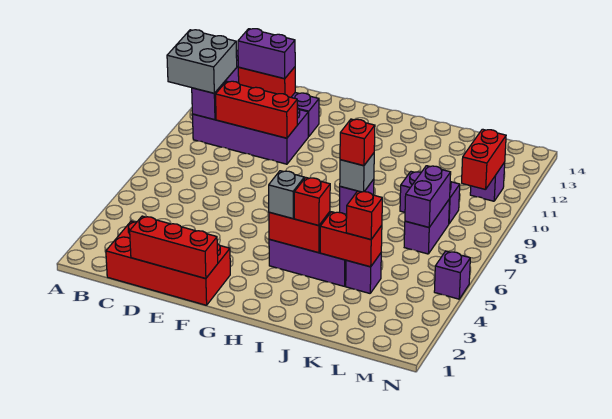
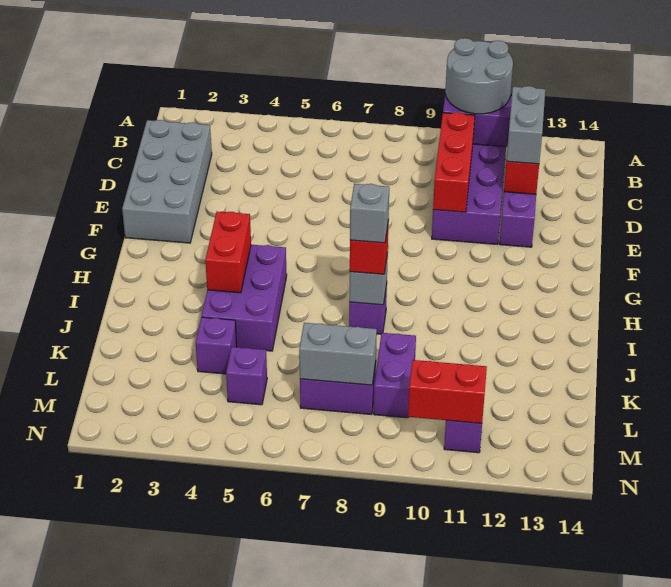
grey brick A10:B11 level 3 -> grey round brick A10:B11 level 3
red brick C1:F2 level 1 -> grey brick C1:F2 level 1
purple brick C12:D12 level 3 -> grey brick C12:D12 level 3
red brick D1:F1 level 2 -> none
grey brick H4 level 3 -> grey brick I8 level 4
red brick I4 level 3 -> none
red brick J4:K4 level 2 -> none
red brick K4 level 3 -> none
purple brick L7:L8 level 2 -> grey brick L7:L8 level 2
purple brick N5 level 1 -> purple brick L5 level 1

